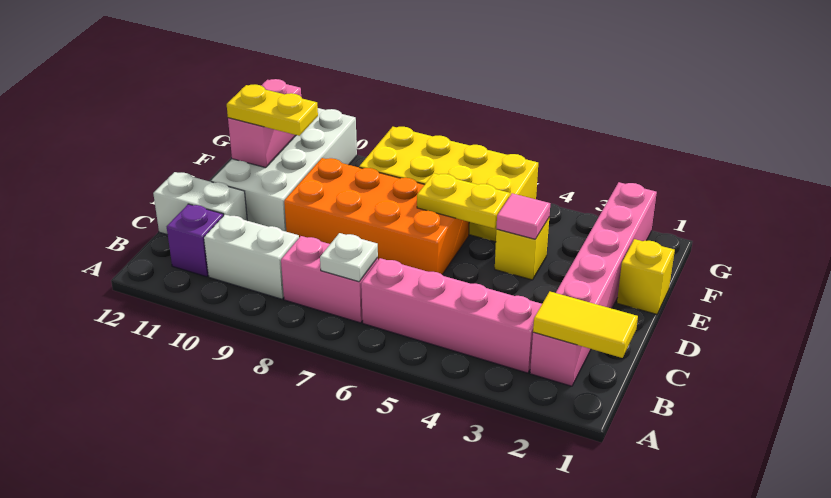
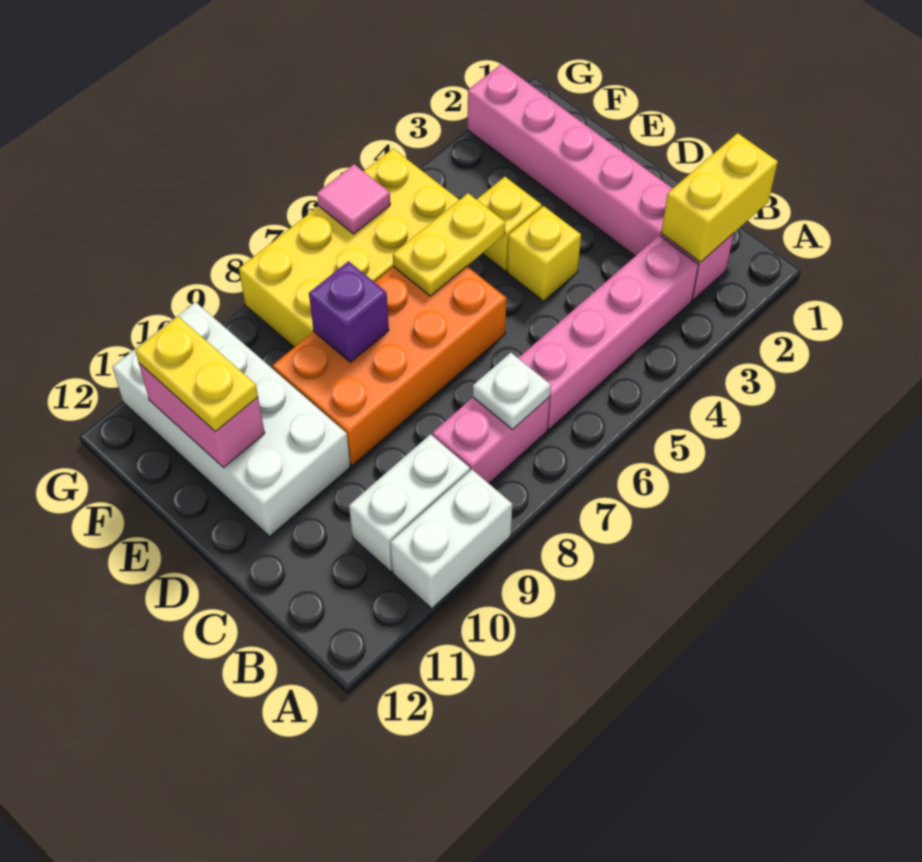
yellow tile B1:B2 level 2 -> yellow brick B1:B2 level 2
purple brick B11 level 1 -> purple brick E8 level 2
white brick C11:C12 level 1 -> white brick A9:A10 level 1
yellow brick E1 level 1 -> yellow brick D4 level 1
pink tile E4 level 2 -> pink tile G6 level 2
yellow plate E10:E11 level 3 -> yellow plate E11:F11 level 3

